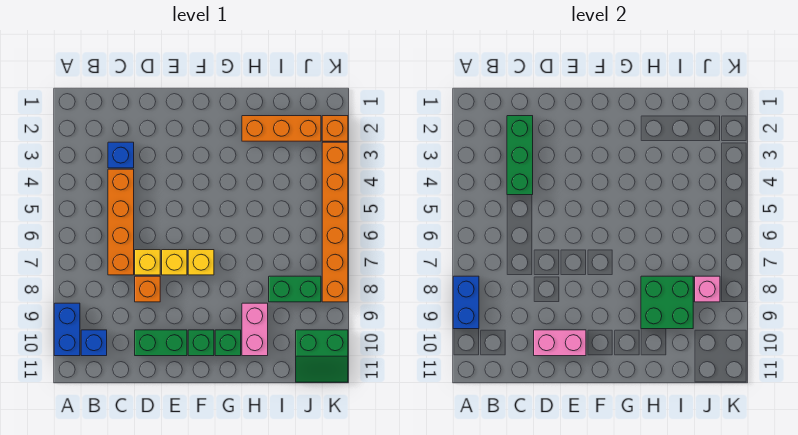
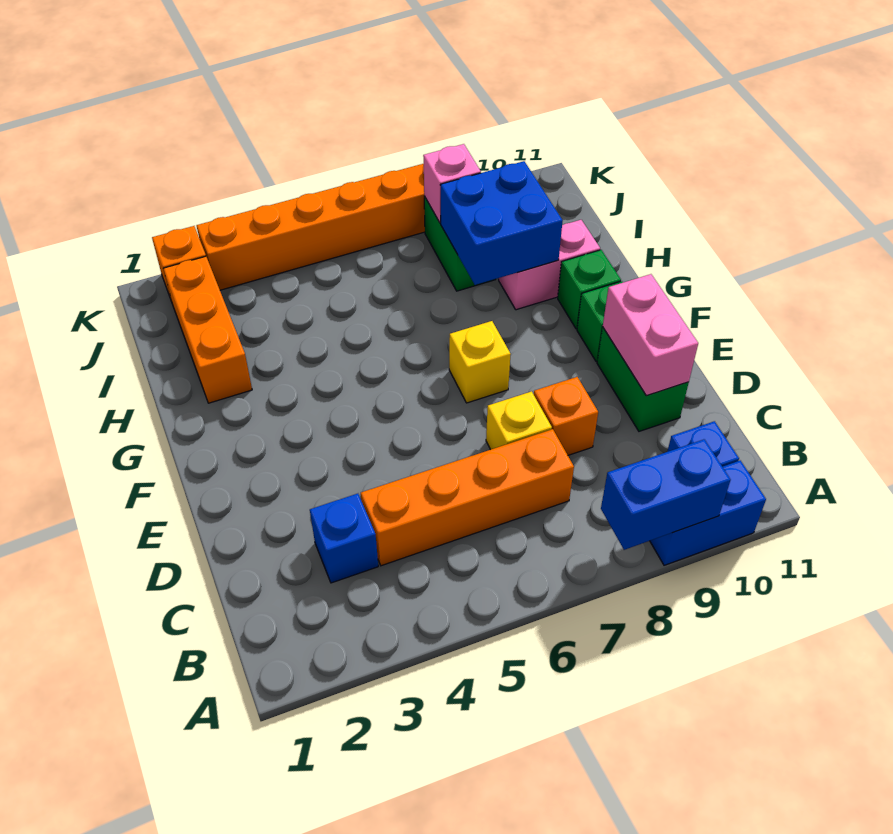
green brick C2:C4 level 2 -> none
yellow brick E7 level 1 -> none
green brick H8:I9 level 2 -> blue brick H8:I9 level 2
green slope J10:K11 level 1 top 10 -> none

